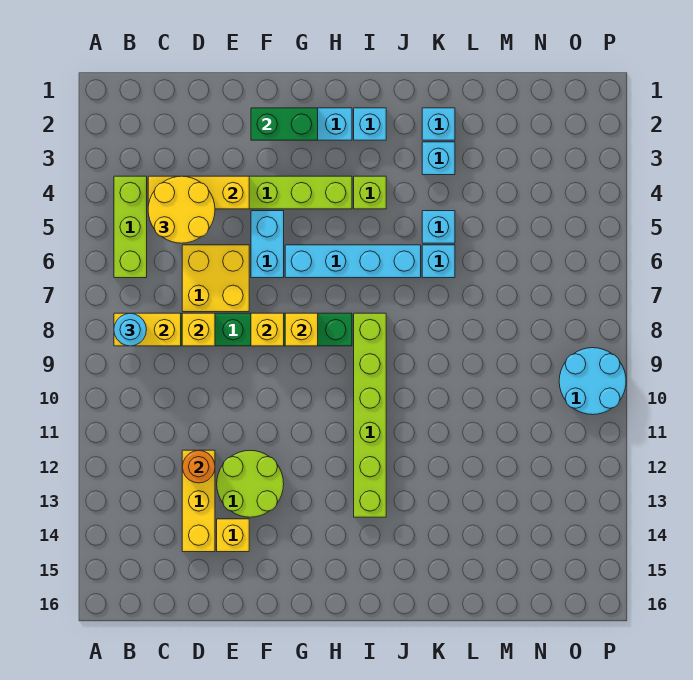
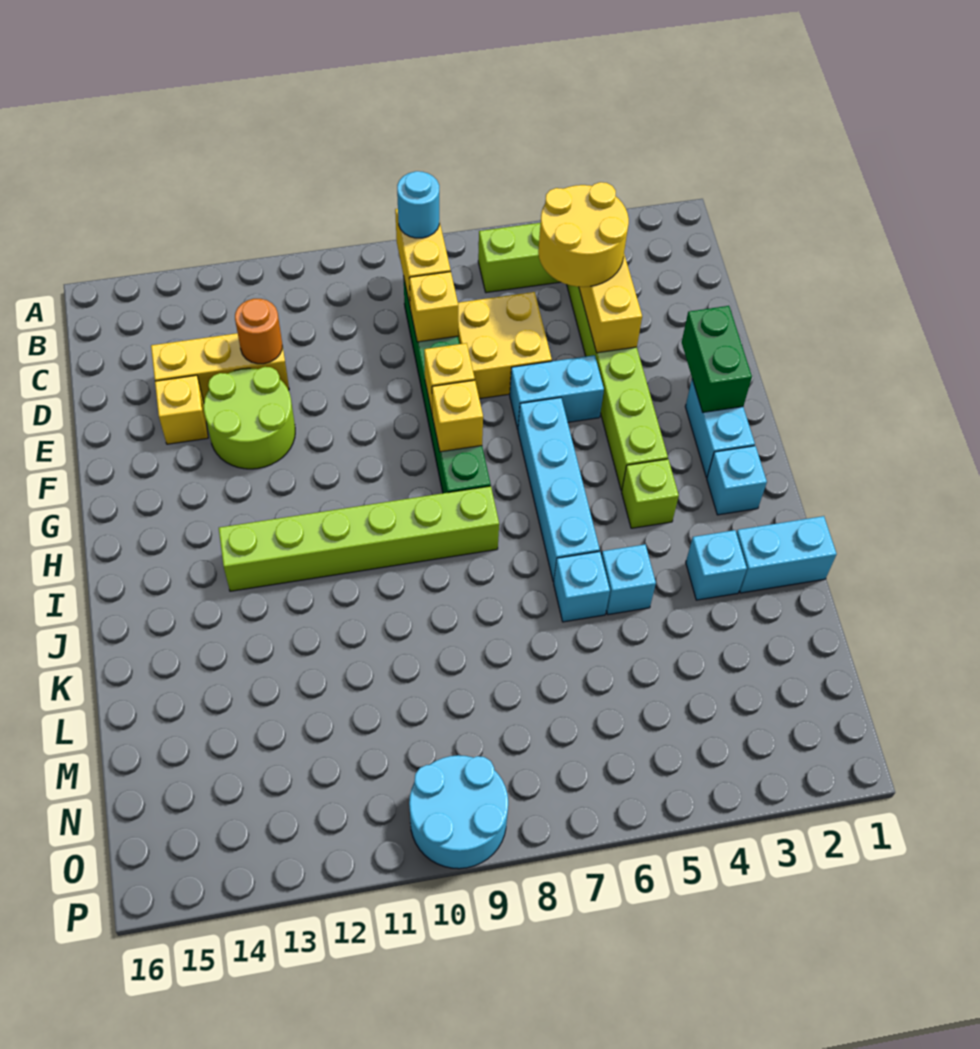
cyan brick K2 level 1 -> cyan brick K1:K2 level 1

